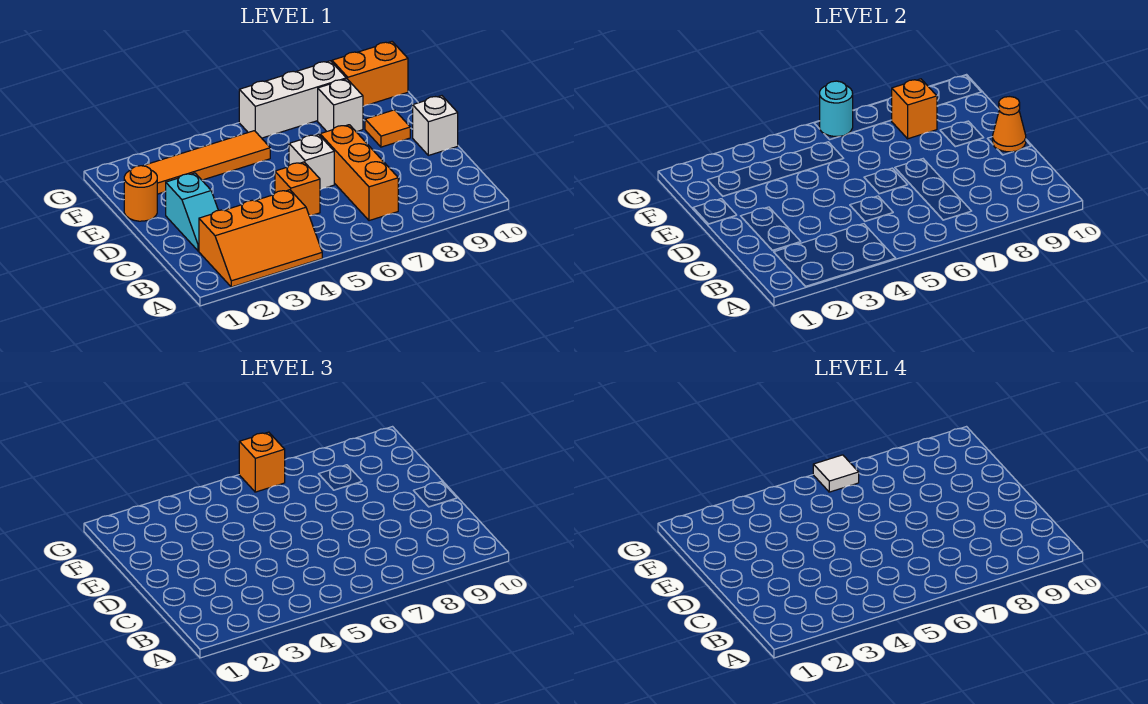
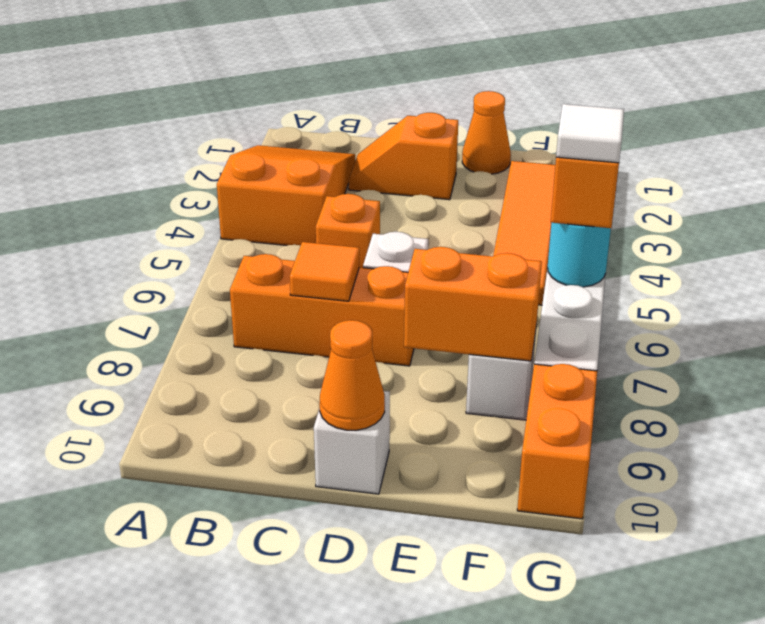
orange slope A2:B4 level 1 top B -> orange slope A2:B4 level 1 top 4
cyan slope C2:D2 level 1 top D -> orange slope C2:D2 level 1 top D
orange round brick E1 level 1 -> orange cone E1 level 1
orange tile E9 level 1 -> orange tile C7 level 2
orange brick F8 level 2 -> orange brick E8:F8 level 2

